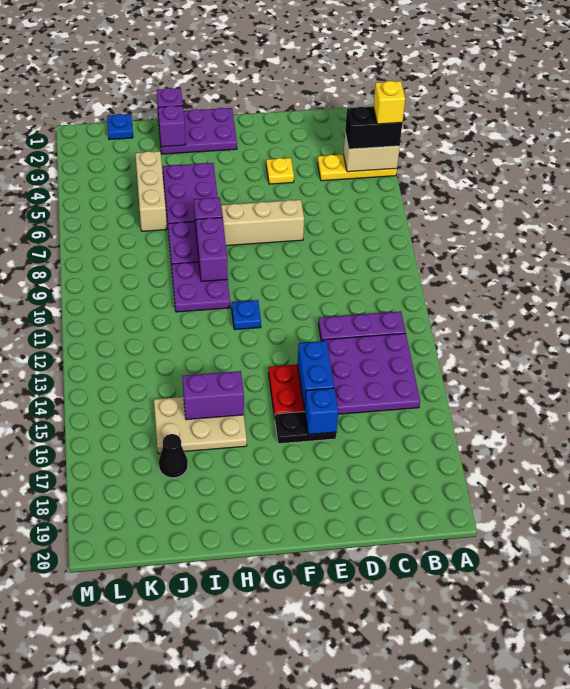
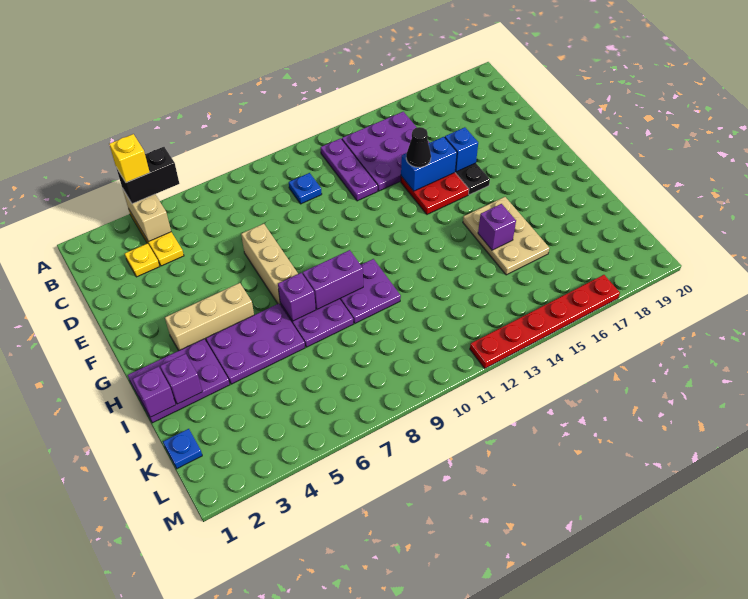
black brick A4:B4 level 3 -> black brick A4:A5 level 3
yellow plate E4 level 1 -> yellow plate C3 level 1
purple plate G1:I2 level 1 -> purple plate H1:I3 level 1
blue plate G11 level 1 -> blue plate C10 level 1
purple brick H15:I15 level 2 -> purple brick I15 level 2
tan brick J4:J6 level 1 -> tan brick G3:G5 level 1
black cone J17 level 1 -> black cone E14 level 3
none -> red plate M12:M17 level 1

